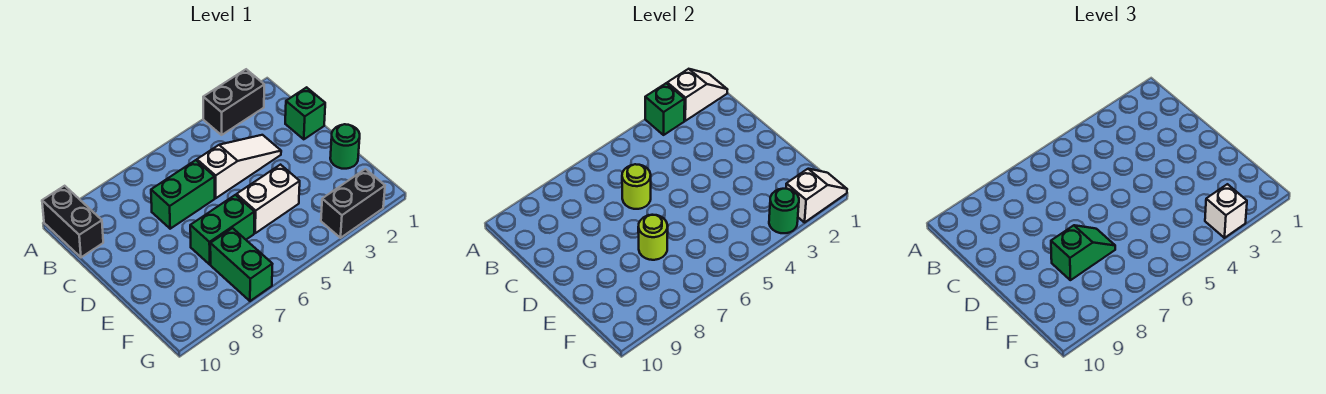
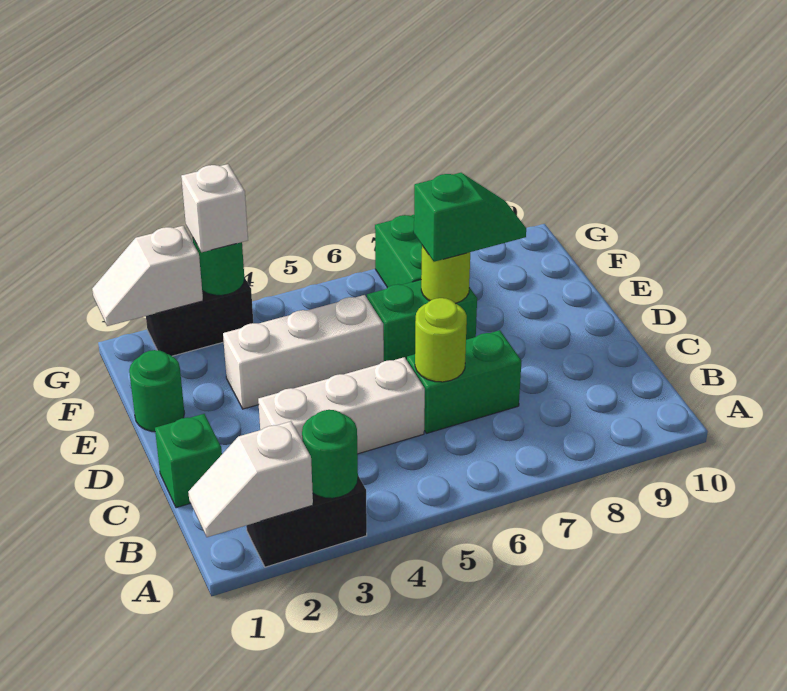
green brick A3 level 2 -> green round brick A3 level 2
black brick A10:B10 level 1 -> none
white slope C3:C5 level 1 top 5 -> white brick C3:C5 level 1
white brick E4:E5 level 1 -> white brick E3:E5 level 1
green slope E7:E8 level 3 top 8 -> green slope E7:E8 level 3 top 7

